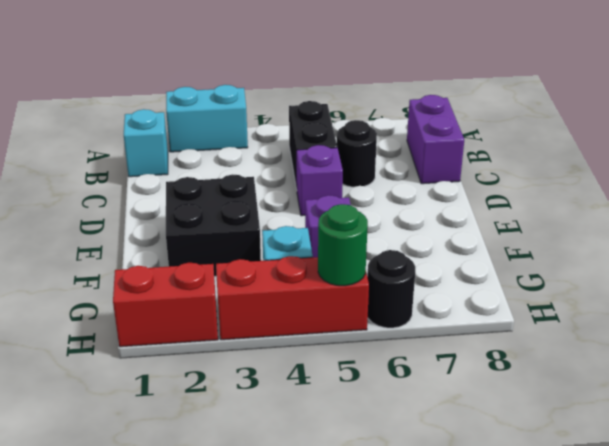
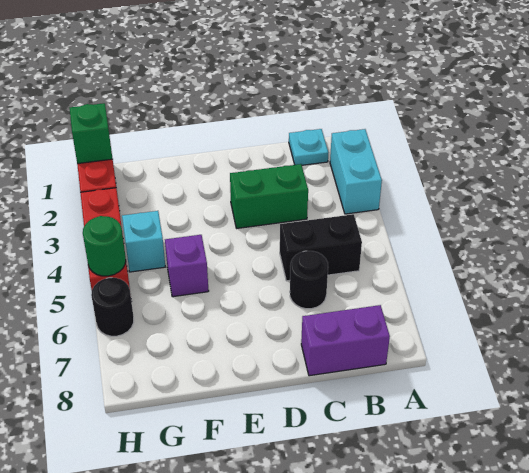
cyan brick B1 level 1 -> cyan plate B1 level 1
none -> green brick C3:D3 level 1
purple brick D5 level 1 -> none
black brick E2:F3 level 1 -> none
none -> green brick H1 level 2

